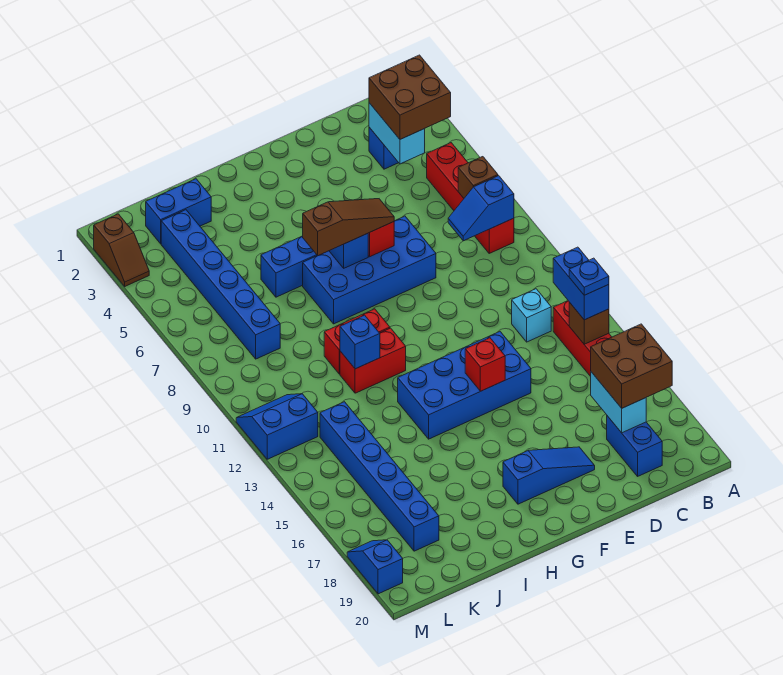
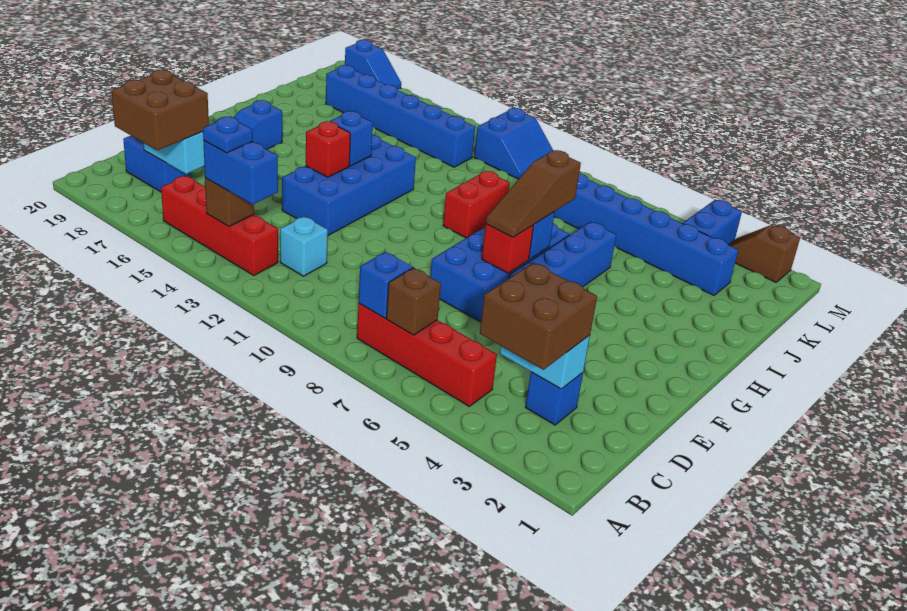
red brick H11:I11 level 1 -> none
blue brick I11 level 2 -> blue brick G14 level 2
blue brick J2:K2 level 1 -> blue brick L4:M4 level 1

